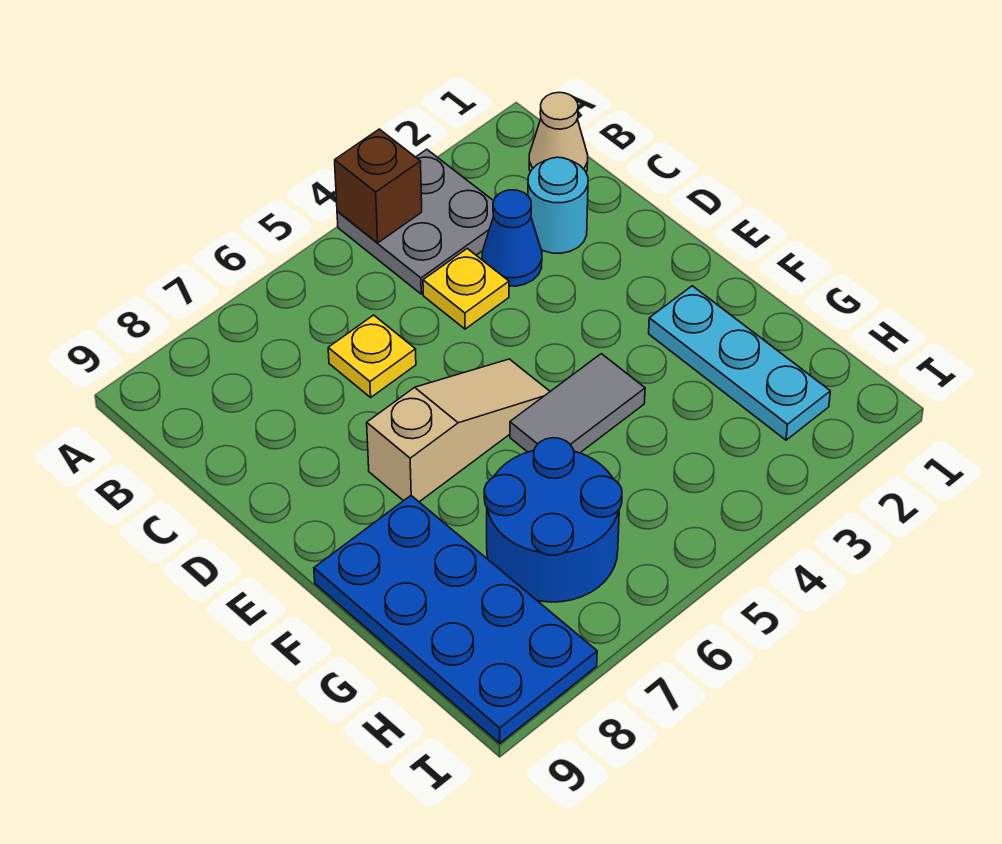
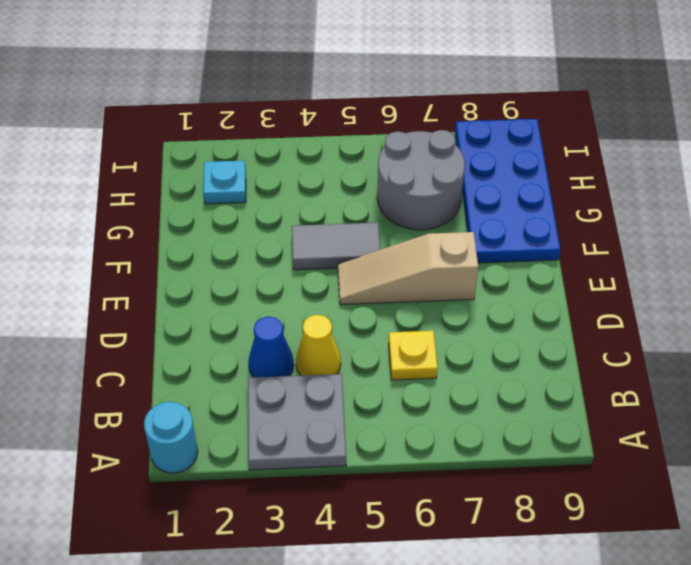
brown brick A4 level 2 -> none
tan cone B1 level 1 -> none
cyan round brick C2 level 1 -> cyan round brick A1 level 1
yellow plate C4 level 1 -> yellow cone C4 level 1
cyan plate F2:H2 level 1 -> cyan plate H2 level 1
blue round brick G6:H7 level 1 -> grey round brick G6:H7 level 1

